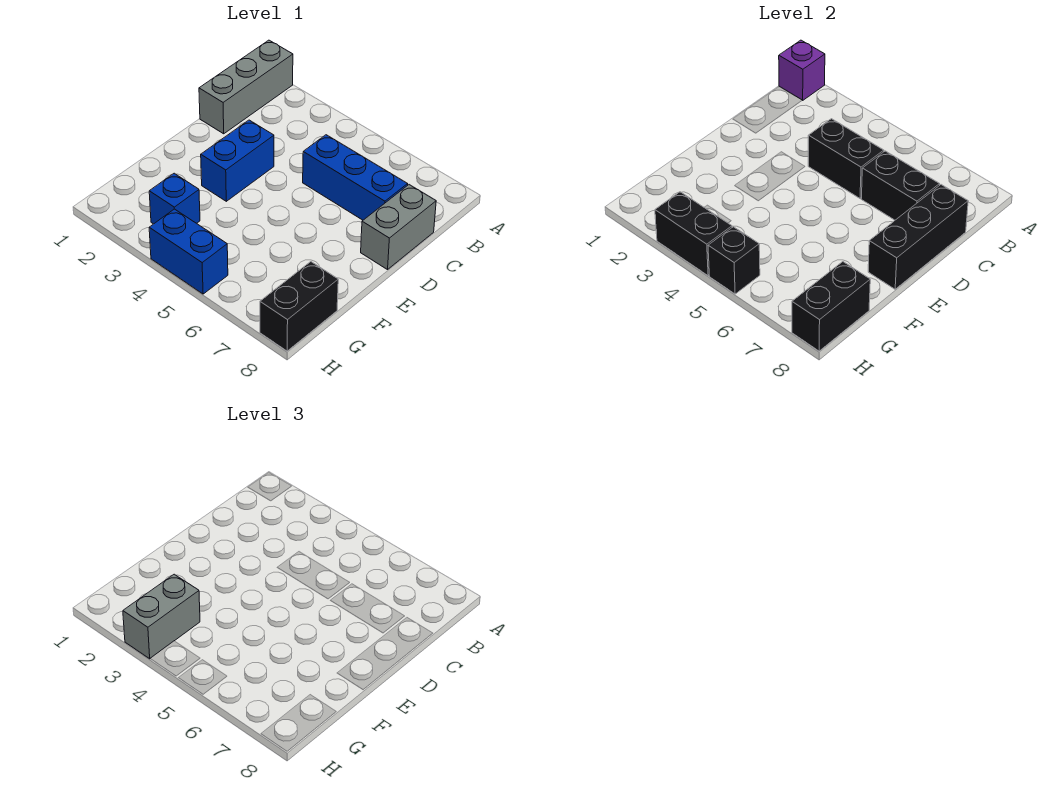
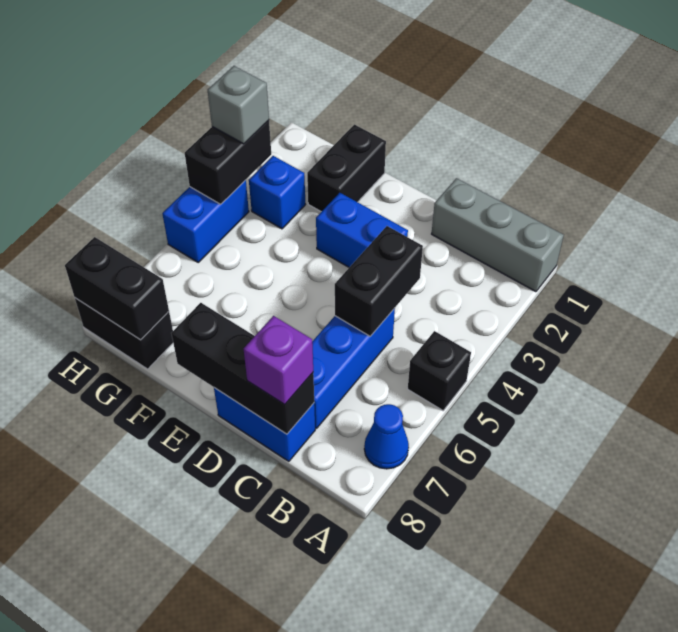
purple brick A1 level 2 -> purple brick C8 level 3
none -> blue cone A7 level 1
black brick C6:C7 level 2 -> black brick F1:F2 level 1
grey brick C8:D8 level 1 -> blue brick C8:D8 level 1
grey brick G3:H3 level 3 -> grey brick H3 level 3
black brick H5 level 2 -> black brick A5 level 1

